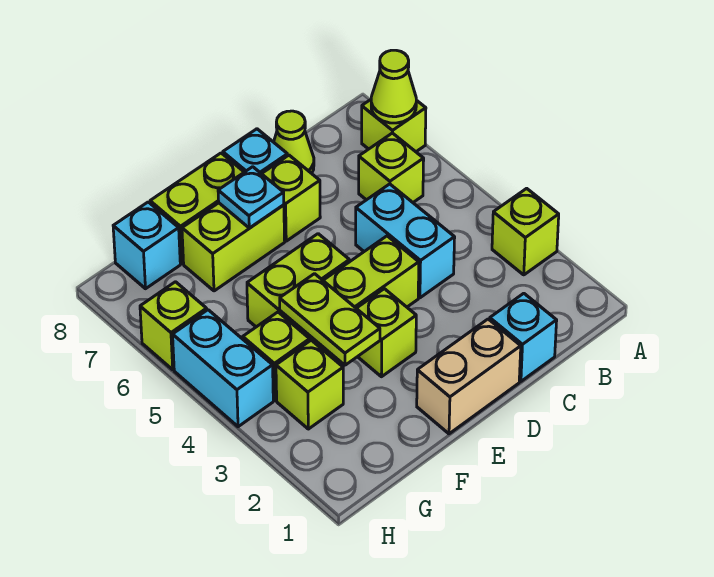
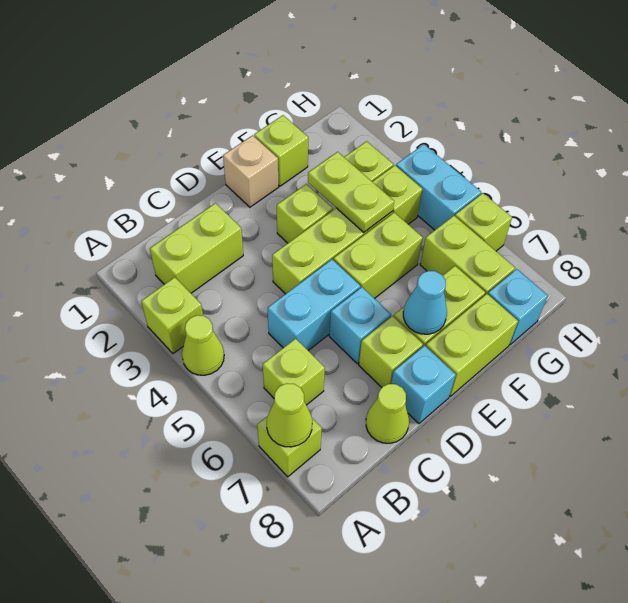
none -> lime cone A4 level 1
none -> lime brick B2:C2 level 1
cyan brick C1 level 1 -> cyan brick D6 level 1
cyan brick C4:C5 level 1 -> cyan brick C5:D5 level 1
tan brick D1:E1 level 1 -> tan brick E1 level 1
cyan plate E7 level 2 -> cyan cone E7 level 2
none -> lime brick F1 level 1
none -> lime brick G6:G7 level 1

